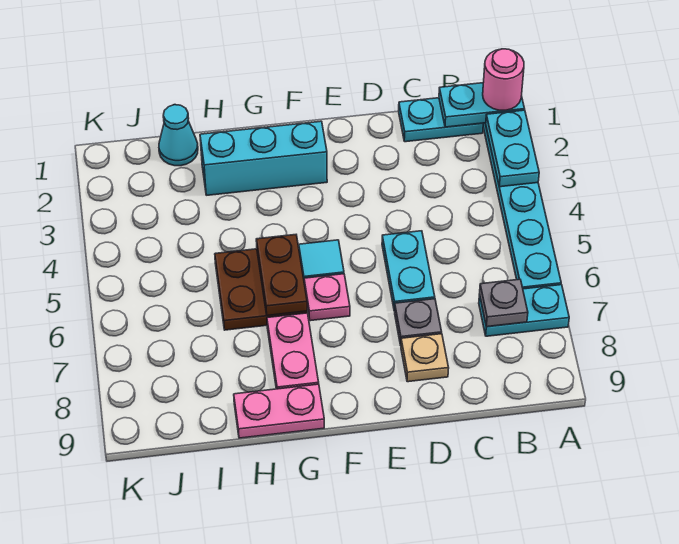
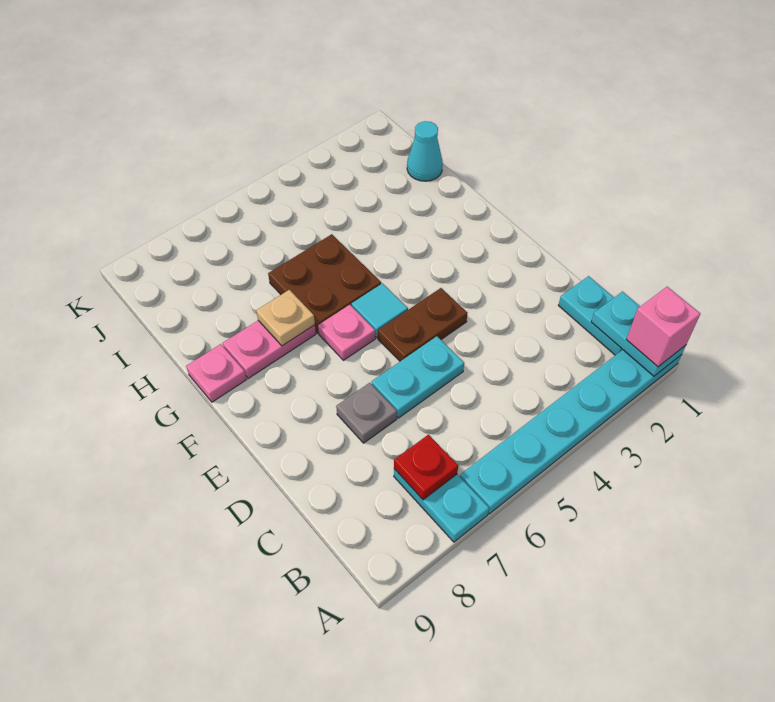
pink round brick A1 level 3 -> pink brick A1 level 3
cyan plate A2:A3 level 2 -> none
grey plate B7 level 2 -> red plate B7 level 2
tan plate D8 level 1 -> tan plate G7 level 2
cyan brick F2:H2 level 1 -> none
brown plate G5:G6 level 2 -> brown plate E4:E5 level 1
pink plate G9:H9 level 1 -> pink plate G9 level 1

